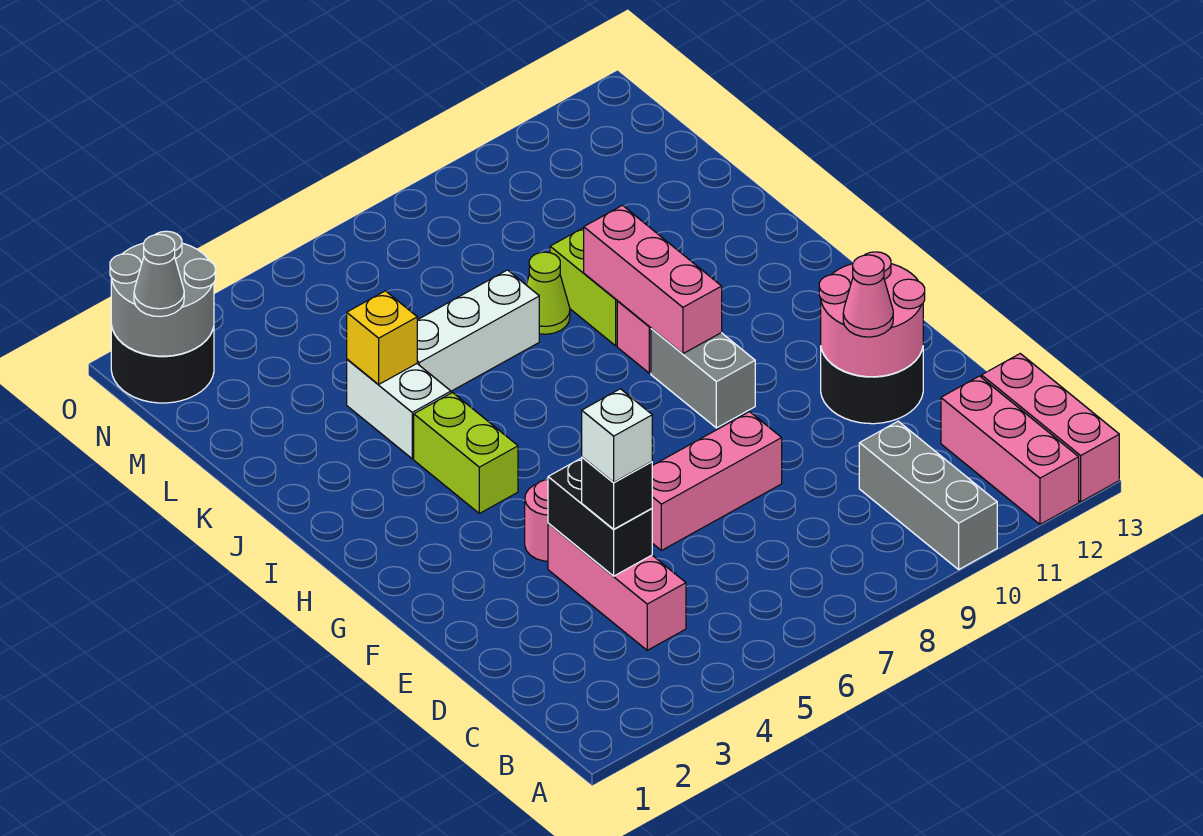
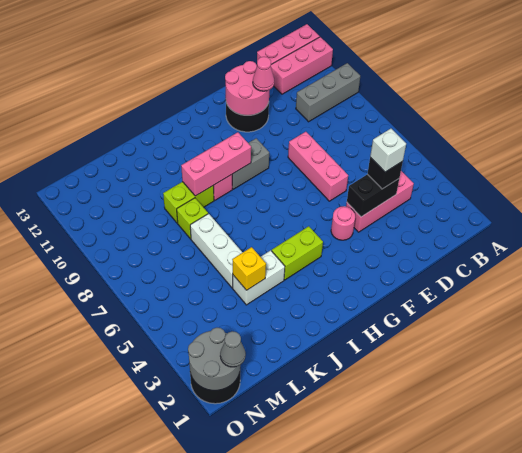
lime cone K8 level 1 -> lime brick K8 level 1

